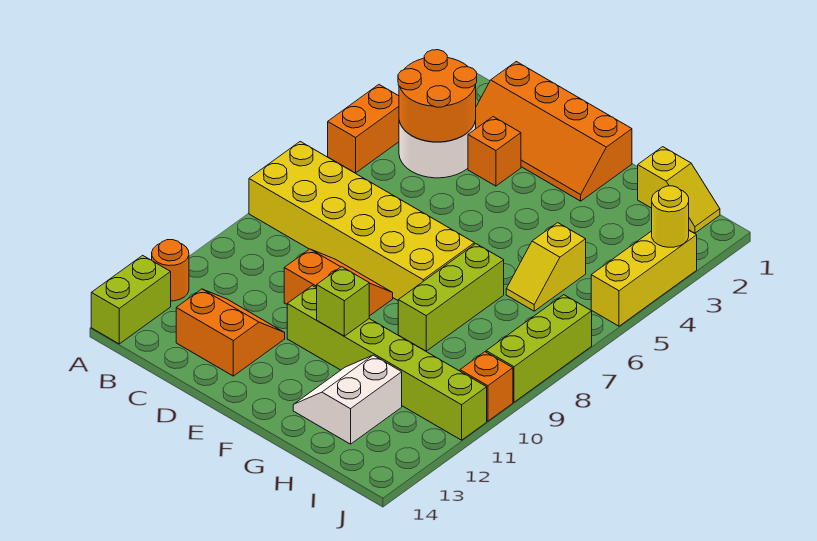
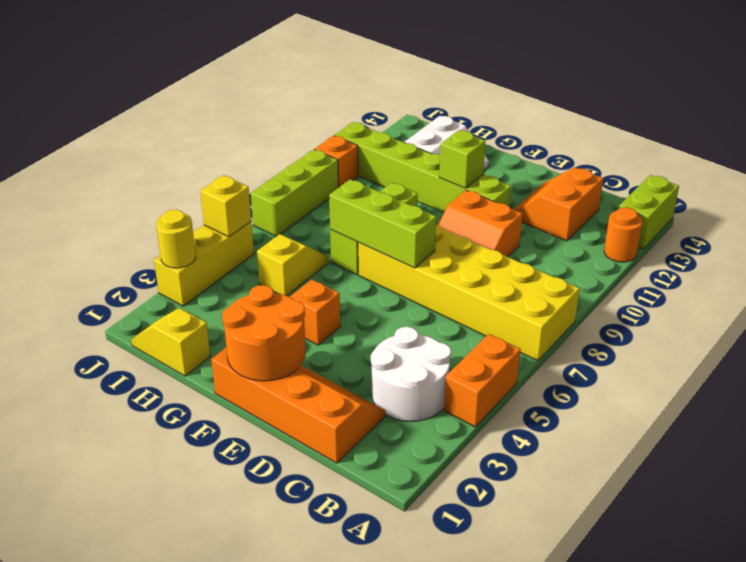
orange round brick B3:C4 level 2 -> orange round brick E1:F2 level 2
orange slope C12:D13 level 1 top 13 -> orange slope C12:D13 level 1 top C
orange brick D3 level 1 -> orange brick F4 level 1
none -> lime brick E7:G7 level 2
none -> yellow brick J5 level 2

